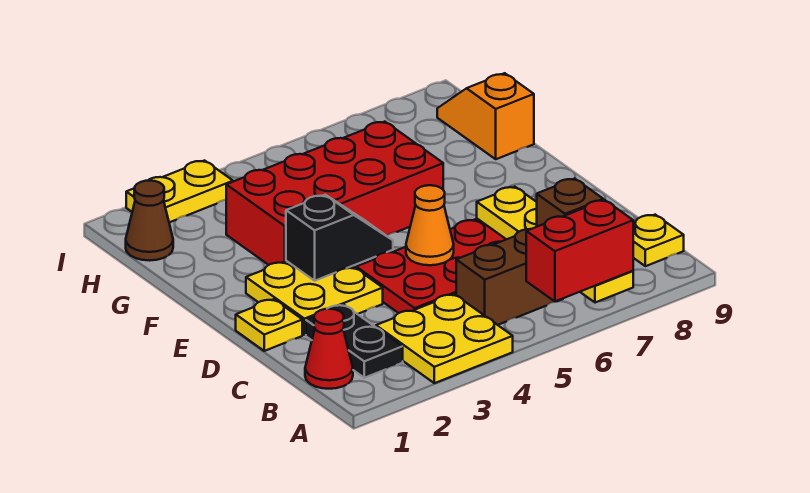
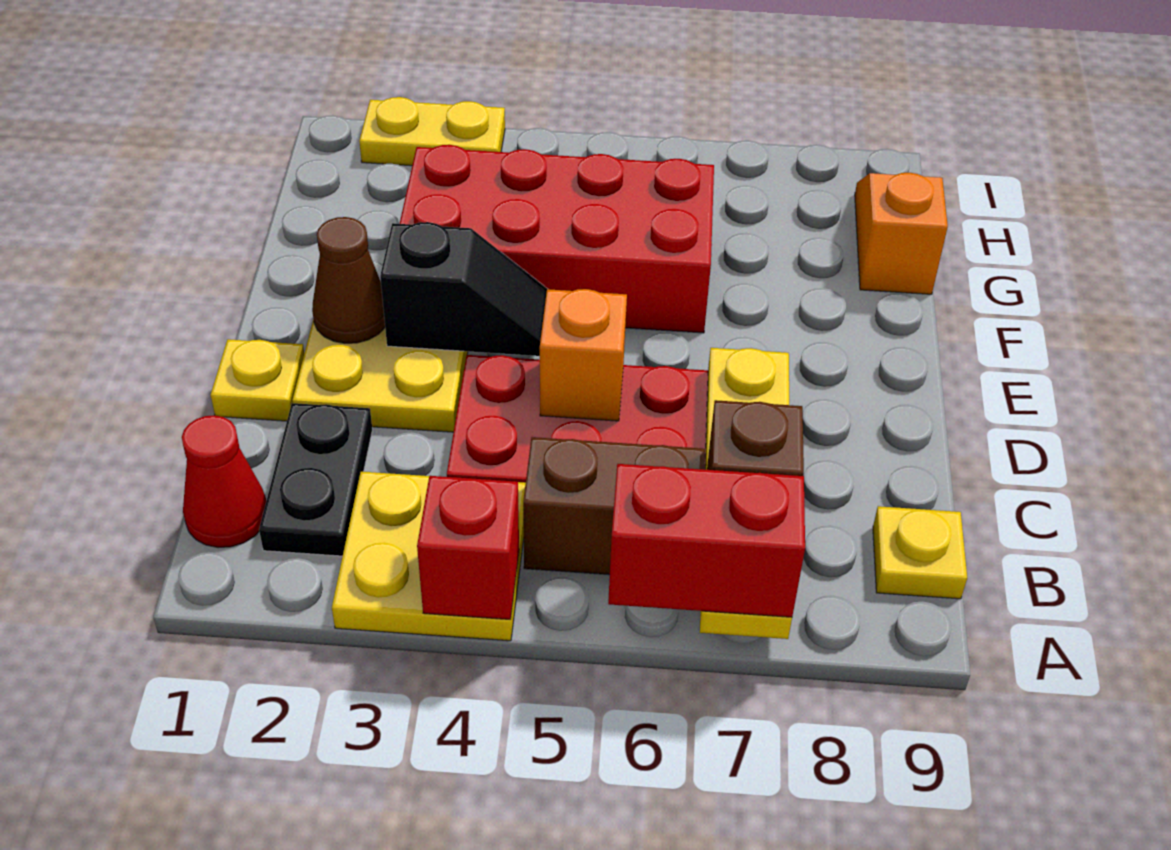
none -> red brick A4 level 2
orange cone D5 level 2 -> orange brick D5 level 2
brown cone H1 level 1 -> brown cone E2 level 2

